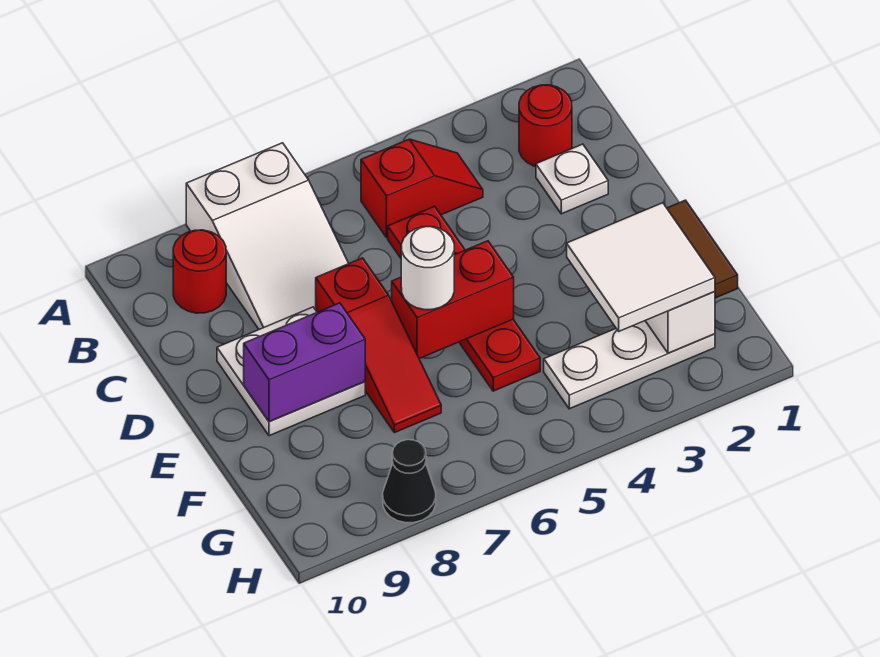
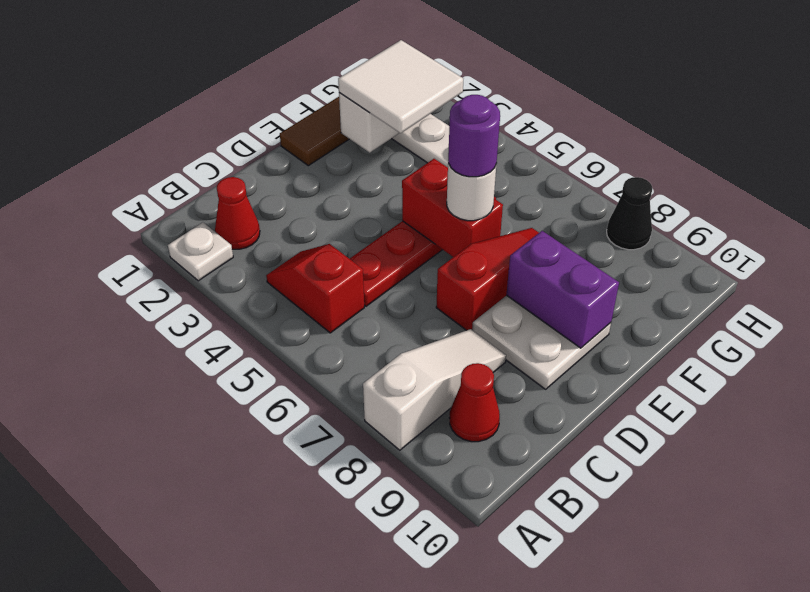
white slope A7:C8 level 1 top A -> white slope A8:C8 level 1 top A
red round brick B2 level 1 -> red cone B2 level 1
red round brick B9 level 1 -> red cone B9 level 1
white plate C2 level 1 -> white plate A2 level 1
none -> purple round brick E6 level 4

